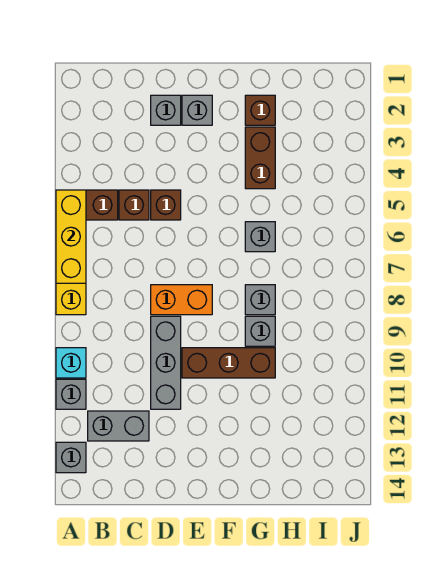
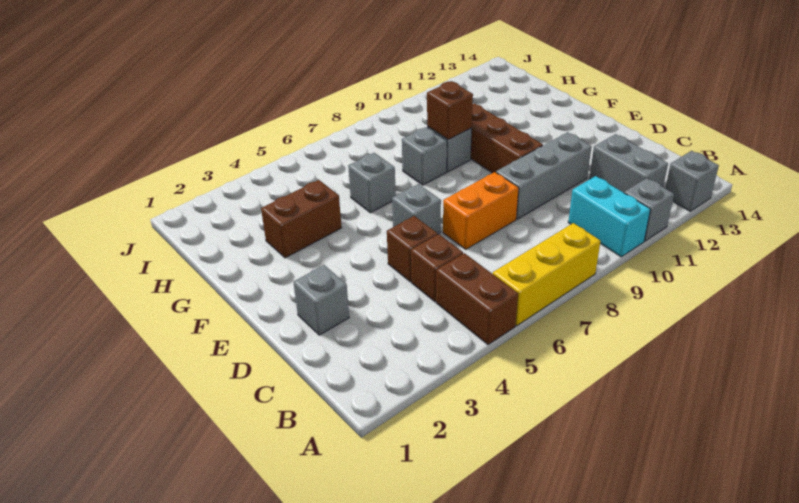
yellow brick A5:A7 level 2 -> none
cyan brick A10 level 1 -> cyan brick A10:B10 level 1
orange brick D8:E8 level 1 -> orange brick D7:D8 level 1
grey brick E2 level 1 -> grey brick E6 level 1
brown brick G2 level 1 -> brown brick G9 level 2

